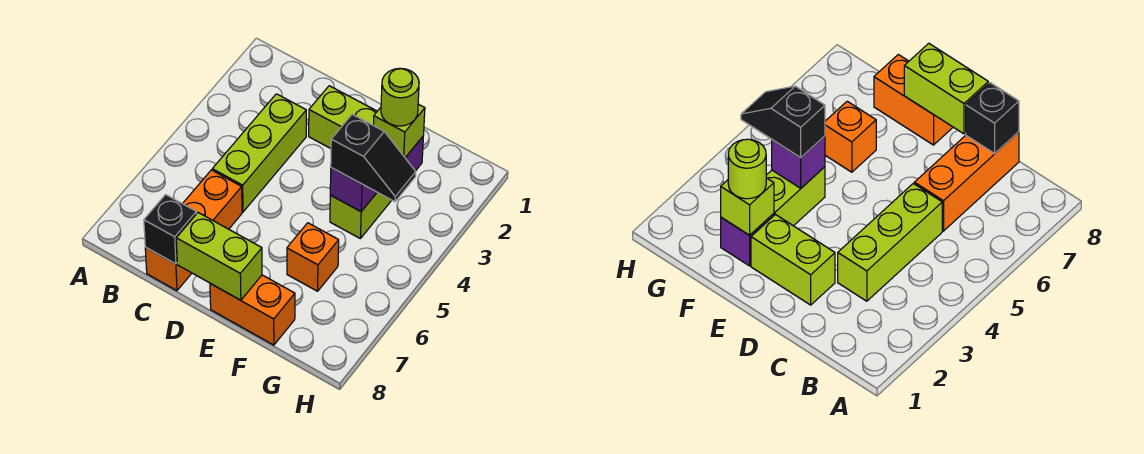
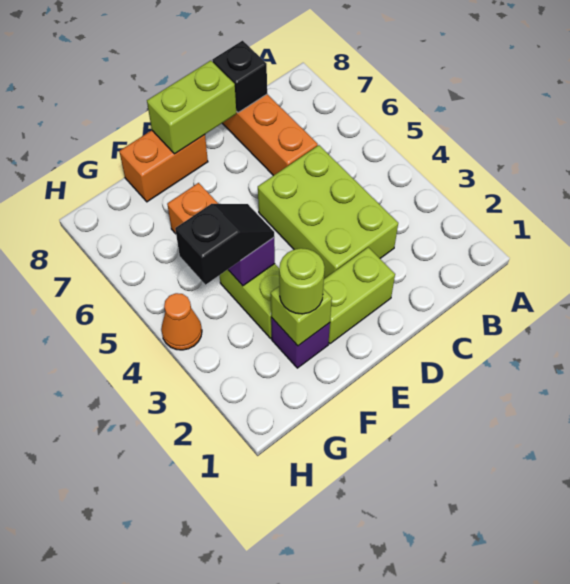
lime brick C3:C5 level 1 -> lime brick C3:D5 level 1
black slope F4:G4 level 3 top F -> black slope F4:G4 level 3 top G
none -> orange cone H4 level 1

